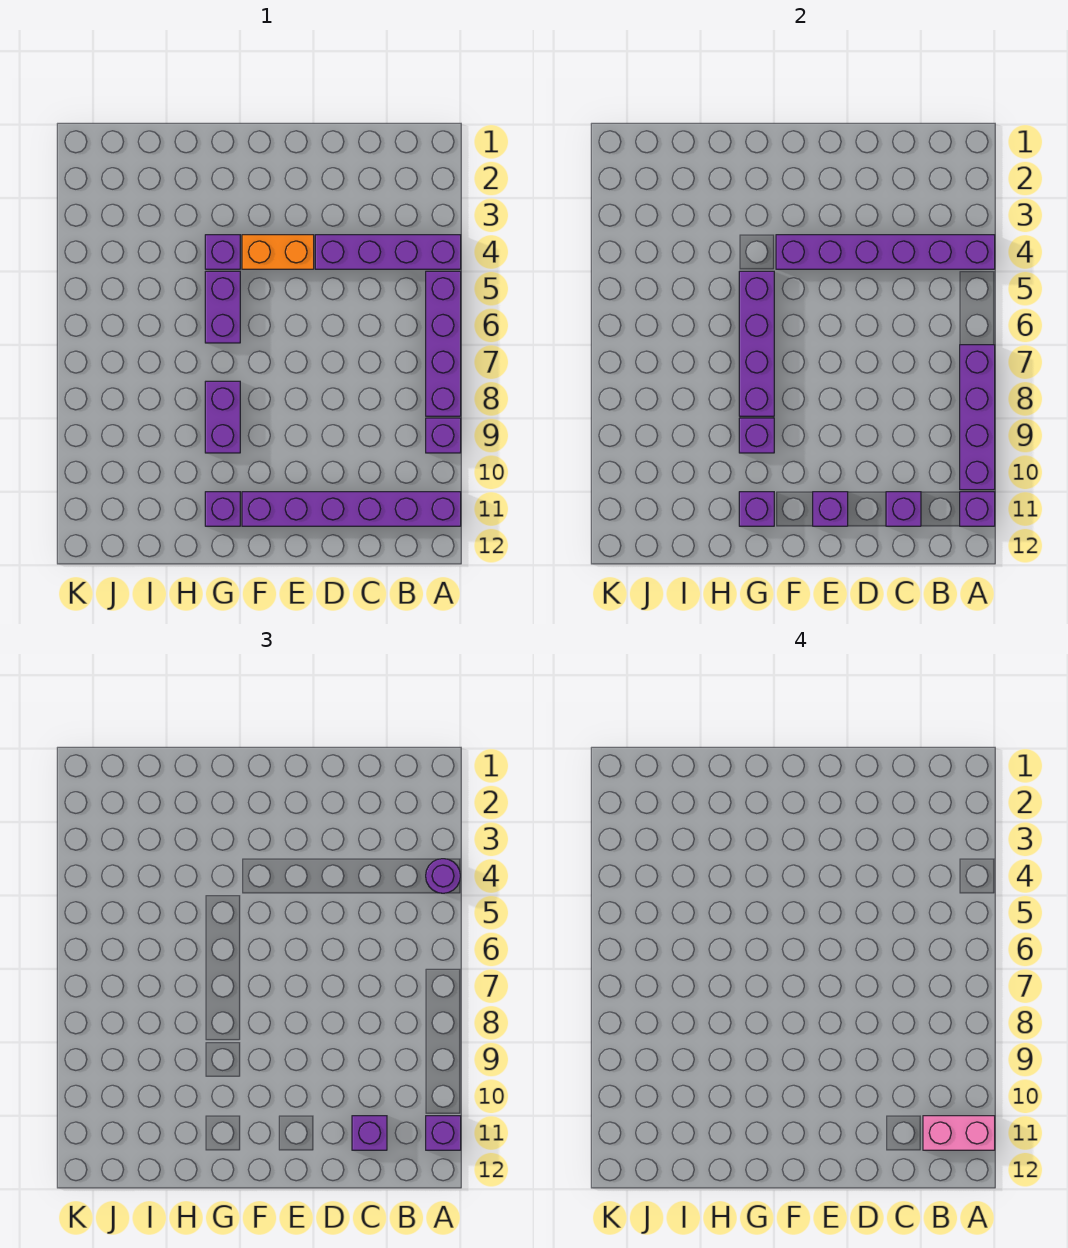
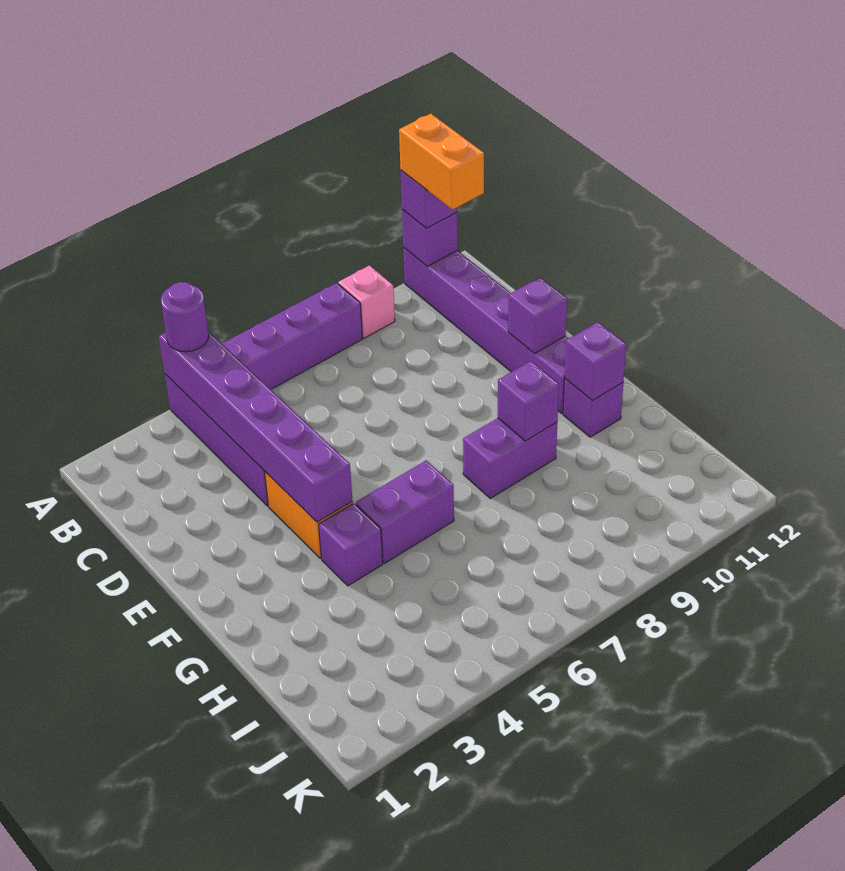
purple brick A7:A10 level 2 -> none
purple brick A9 level 1 -> pink brick A9 level 1
pink brick A11:B11 level 4 -> orange brick A11:B11 level 4
purple brick C11 level 2 -> none
purple brick C11 level 3 -> none
purple brick G5:G8 level 2 -> none

